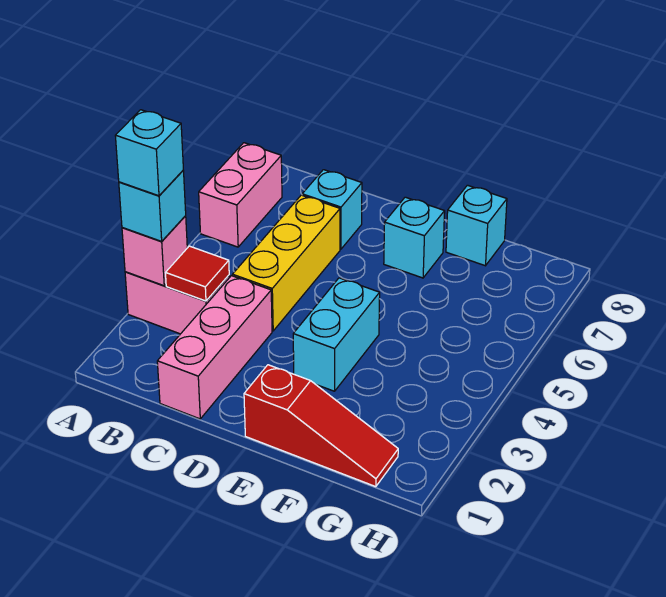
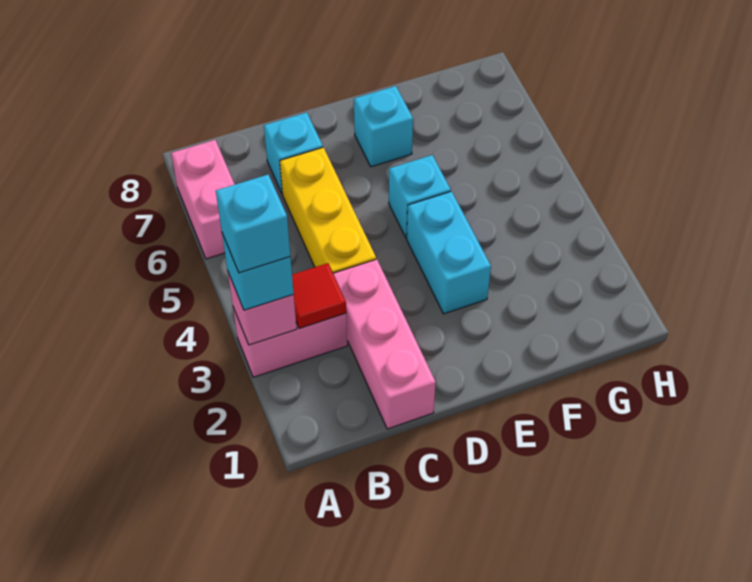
red slope E1:G1 level 1 top E -> none
cyan brick F8 level 1 -> cyan brick E5 level 1

